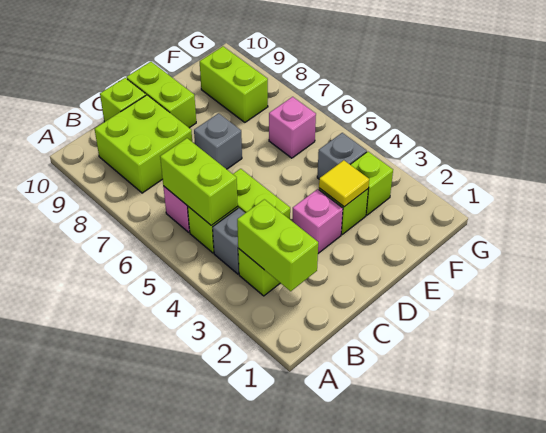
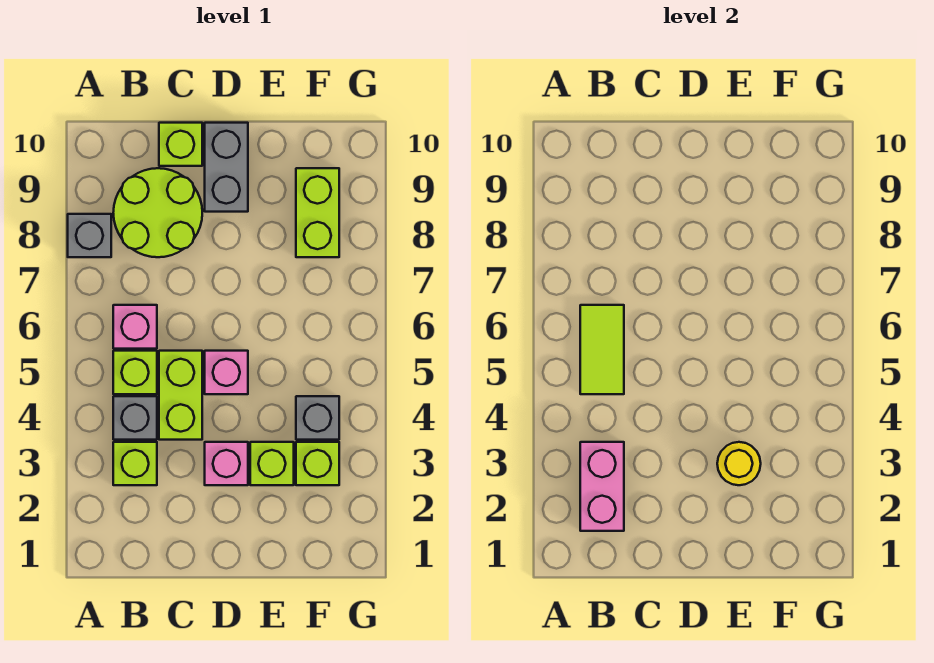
lime brick B2:B3 level 2 -> pink brick B2:B3 level 2
lime brick B5:B6 level 2 -> lime tile B5:B6 level 2
lime brick B8:C9 level 1 -> lime round brick B8:C9 level 1
grey brick D7 level 1 -> grey brick A8 level 1
lime brick D9:D10 level 1 -> grey brick D9:D10 level 1
yellow tile E3 level 2 -> yellow round brick E3 level 2
pink brick F6 level 1 -> pink brick D5 level 1

